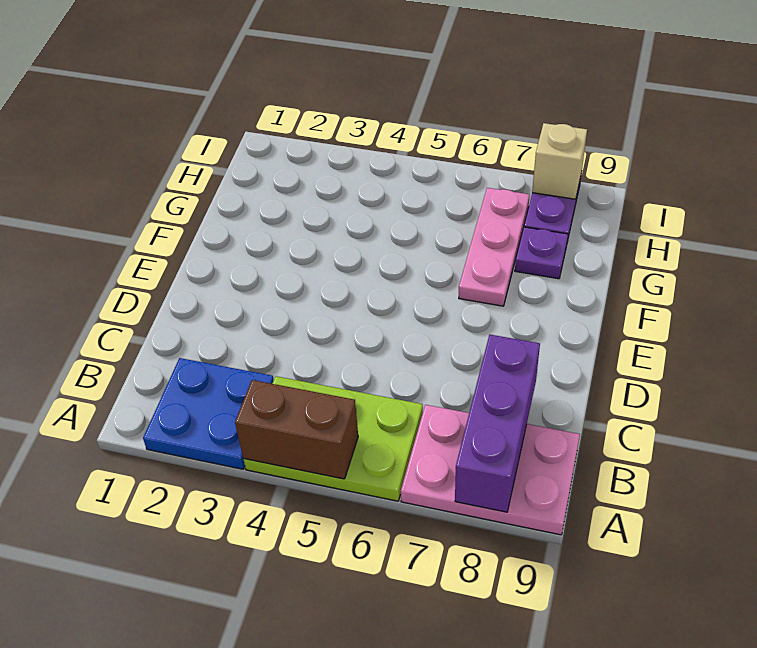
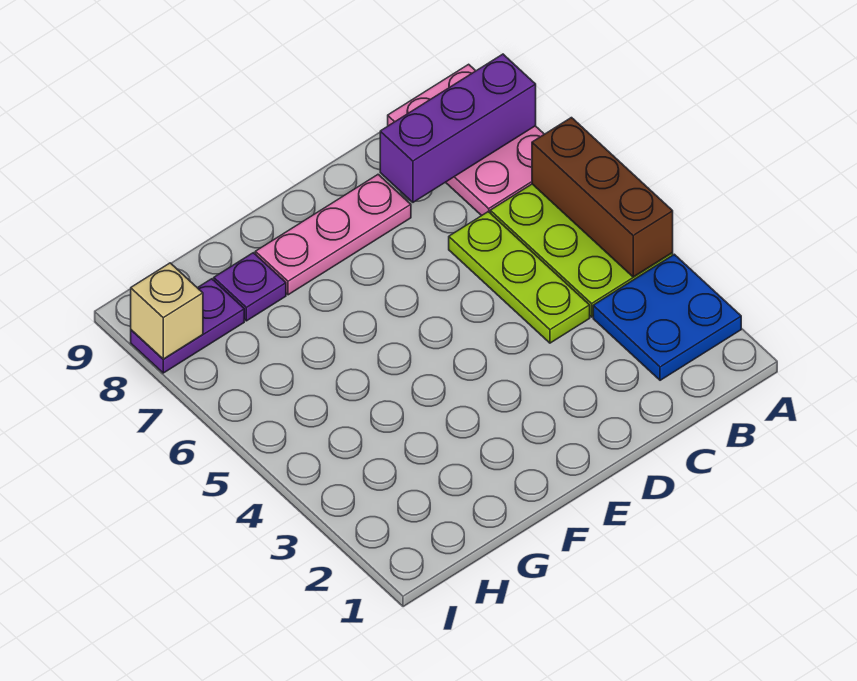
brown brick A4:A5 level 2 -> brown brick A4:A6 level 2
none -> lime plate C4:C6 level 1
pink plate F7:H7 level 1 -> pink plate D8:F8 level 1

